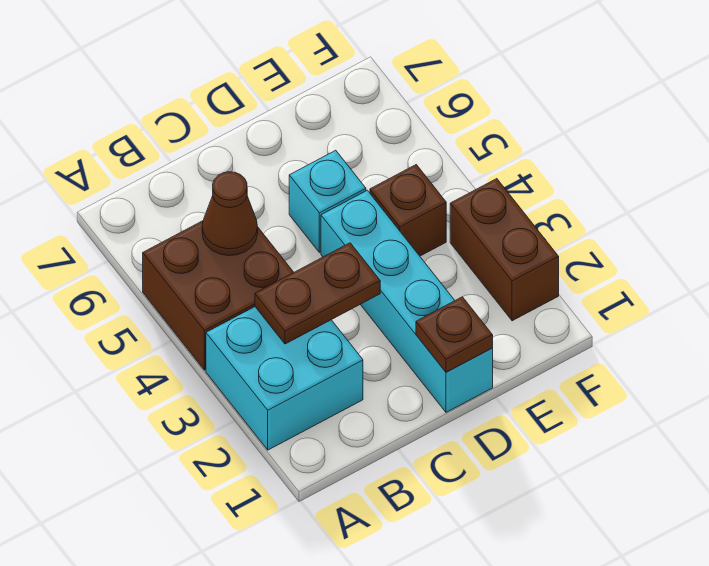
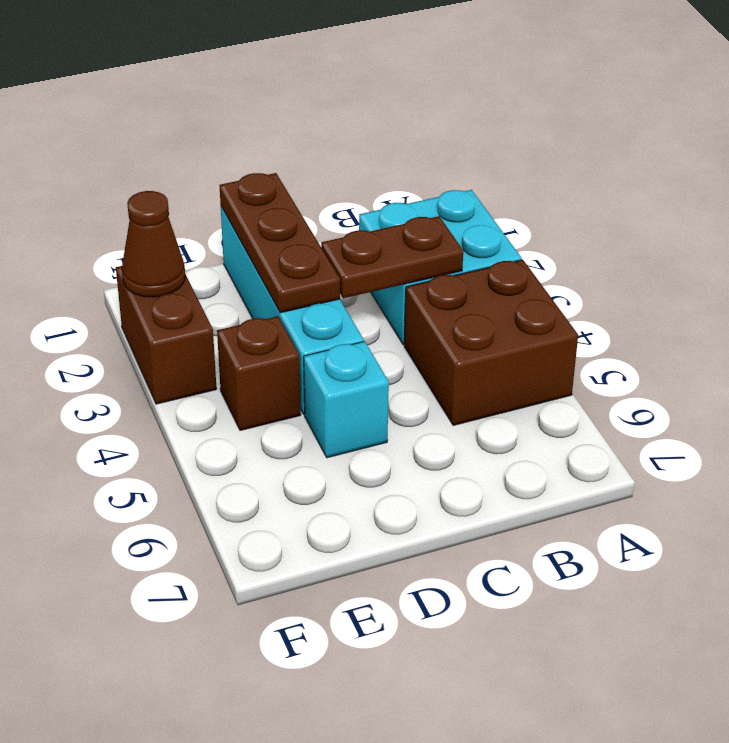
brown cone B5 level 2 -> brown cone F2 level 2
brown plate D1 level 2 -> brown plate D1:D3 level 2

